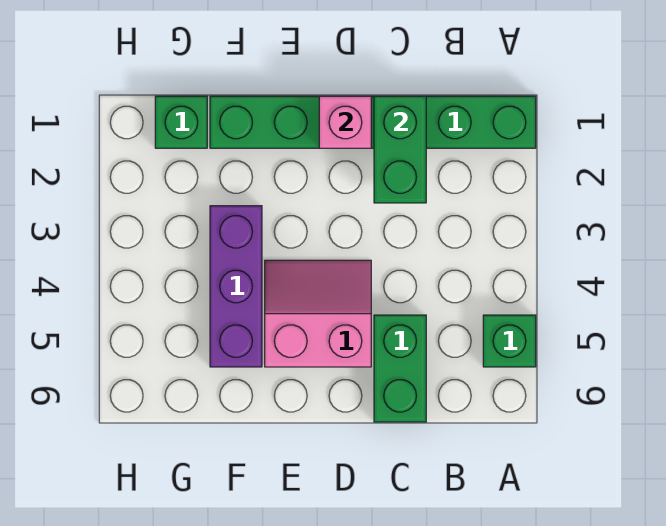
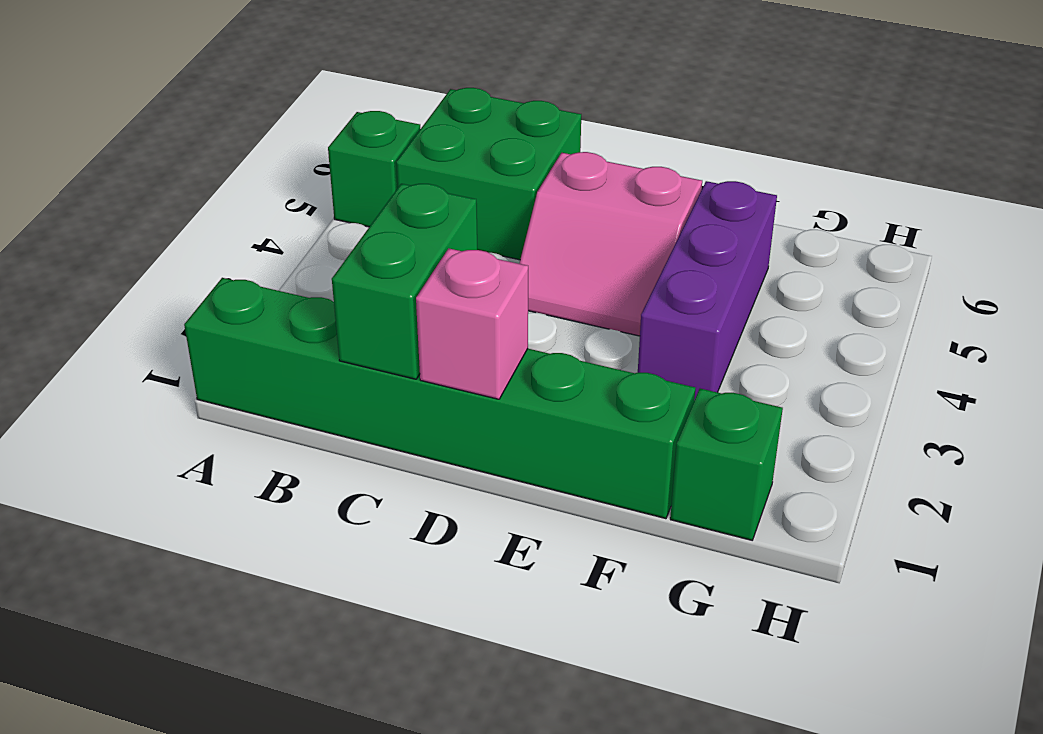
green brick C5:C6 level 1 -> green brick B5:C6 level 1

